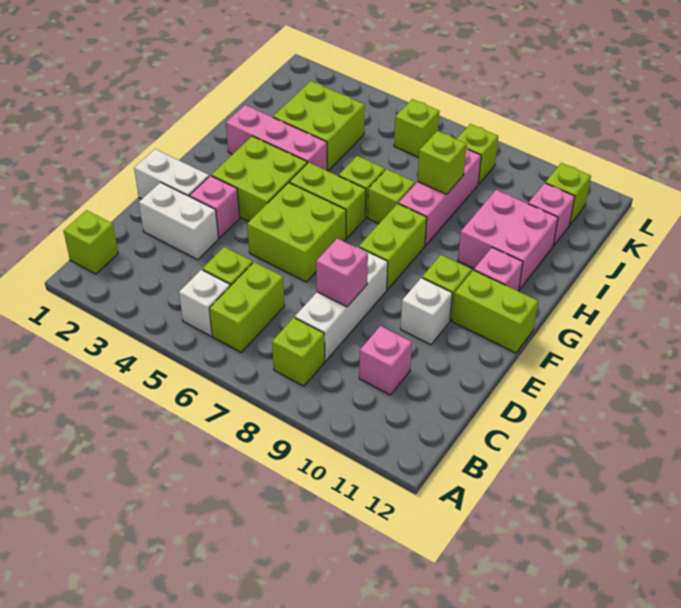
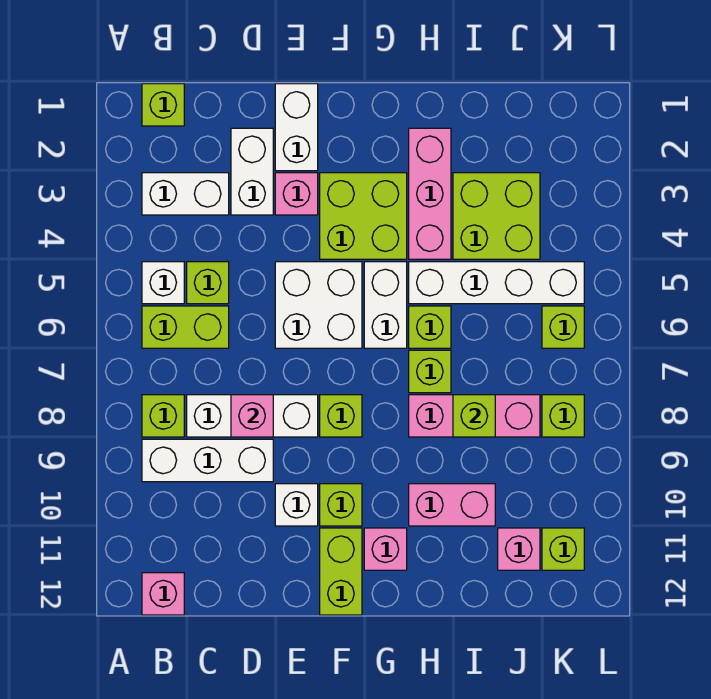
none -> white brick B3:C3 level 1
none -> white brick B9:D9 level 1
pink brick C10 level 1 -> pink brick B12 level 1
lime brick E5:F6 level 1 -> white brick E5:F6 level 1
lime brick F8:G8 level 1 -> lime brick F8 level 1
lime brick G5:G6 level 1 -> white brick G5:G6 level 1
none -> white brick H5:K5 level 1
pink brick H10:I11 level 1 -> pink brick H10:I10 level 1

